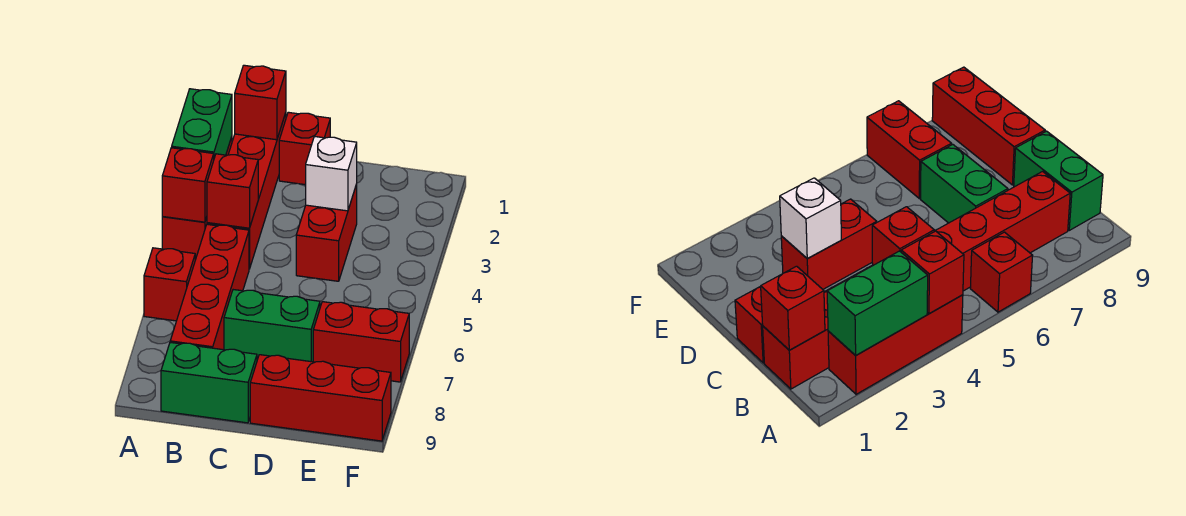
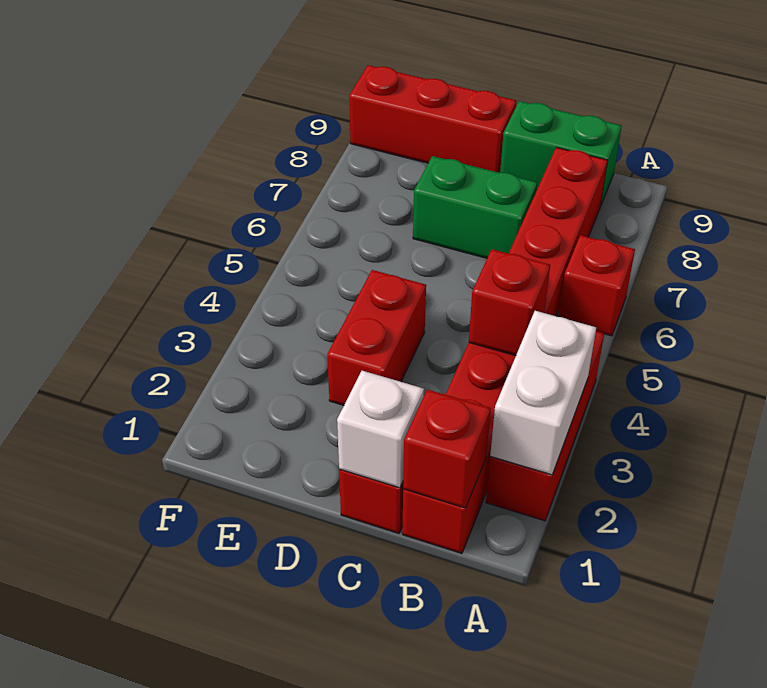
green brick A2:A3 level 2 -> white brick A2:A3 level 2
red brick A4 level 2 -> none
white brick D3 level 2 -> white brick C1 level 2
red brick E7:F7 level 1 -> none

